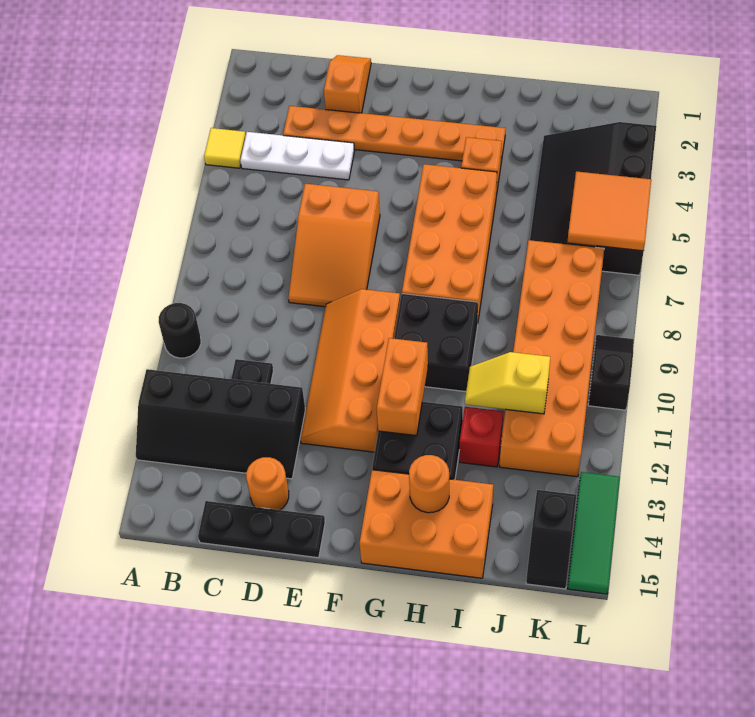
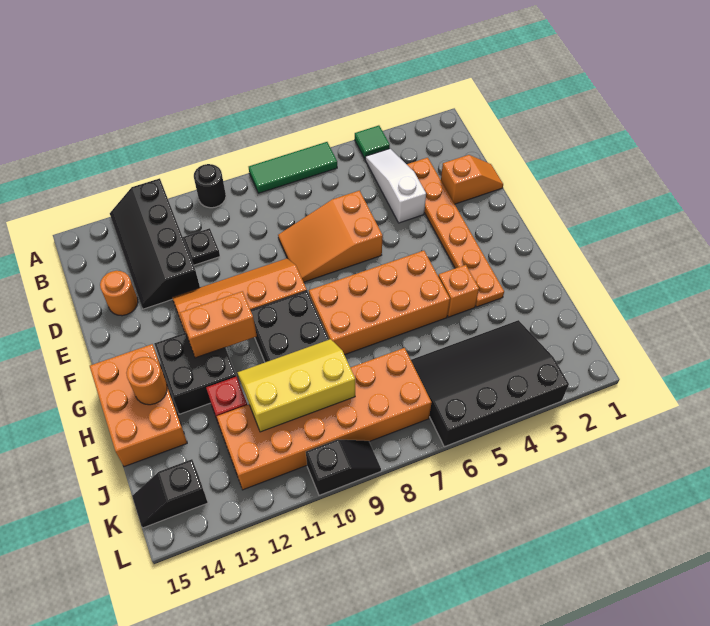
yellow tile A4 level 1 -> green tile A4 level 1
white plate B4:D4 level 1 -> white slope B4:D4 level 1 top D
black plate C15:E15 level 1 -> none
yellow slope I11:J11 level 2 top J -> yellow slope I9:J11 level 2 top J
orange tile K5:L6 level 2 -> none
green tile L13:L15 level 1 -> green tile A6:A8 level 1

